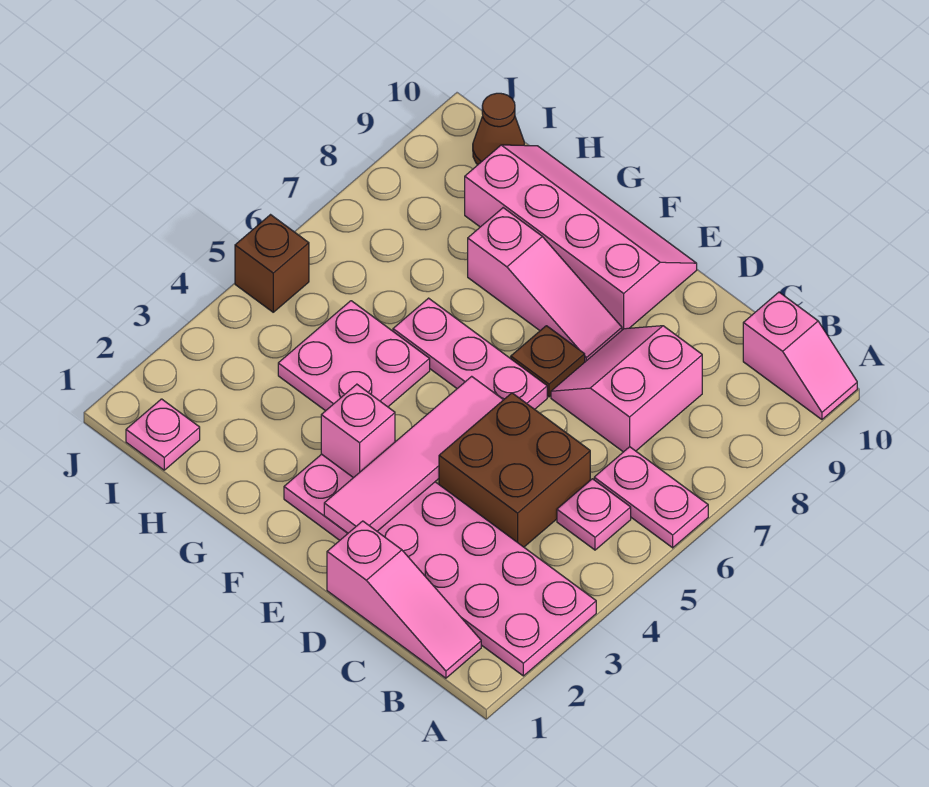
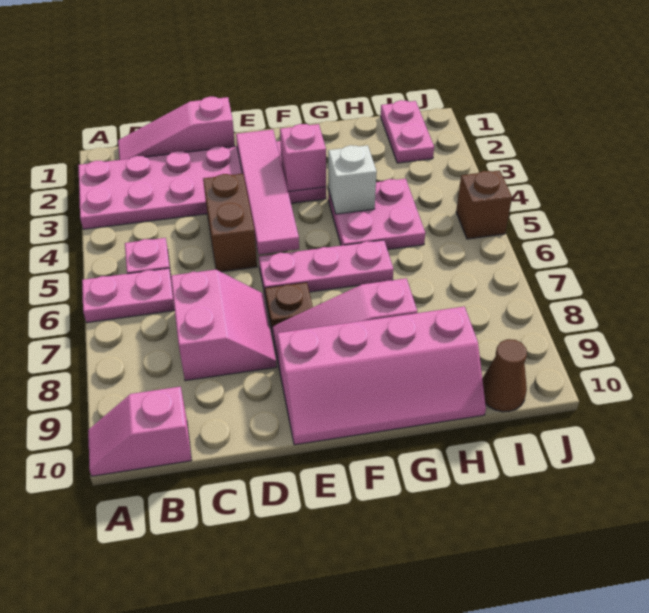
brown brick C4:D5 level 1 -> brown brick D4:D5 level 1
none -> white brick G4 level 2
pink plate I1 level 1 -> pink plate I1:I2 level 1

